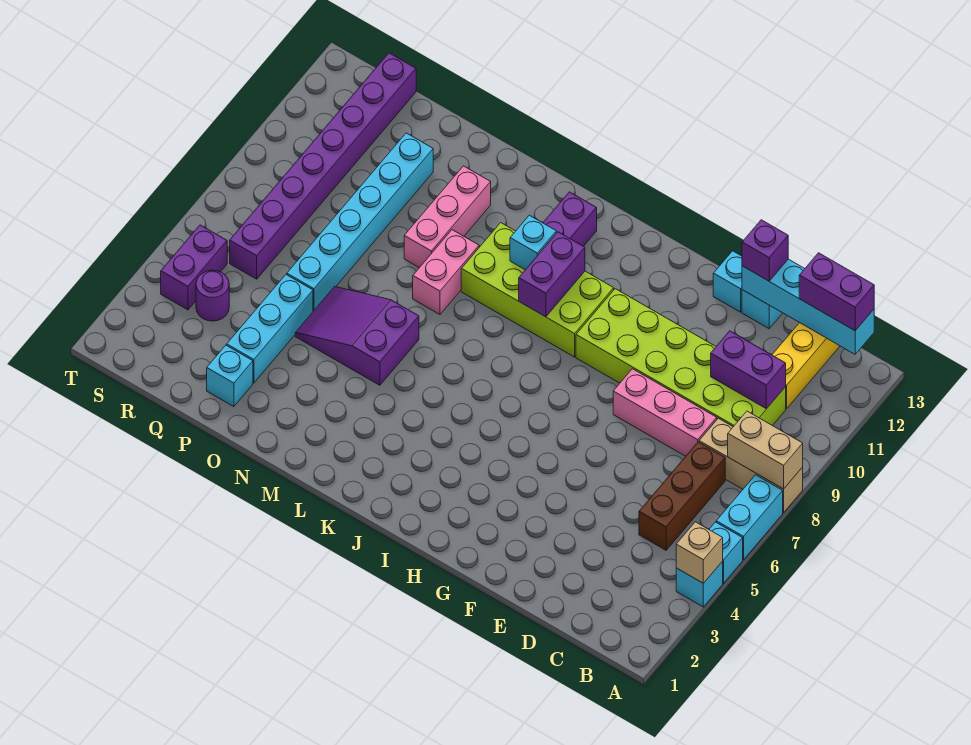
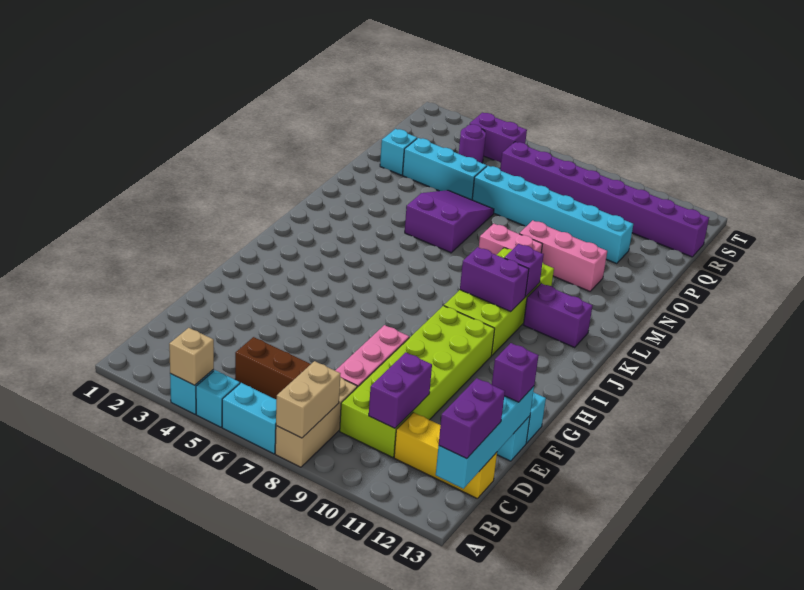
cyan brick K10 level 2 -> purple brick K10 level 2

